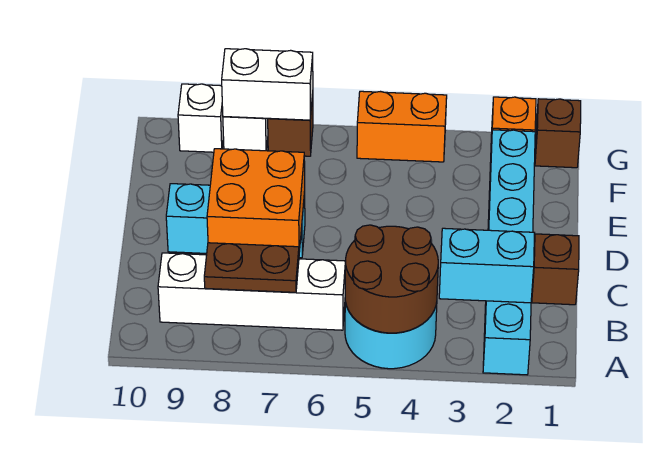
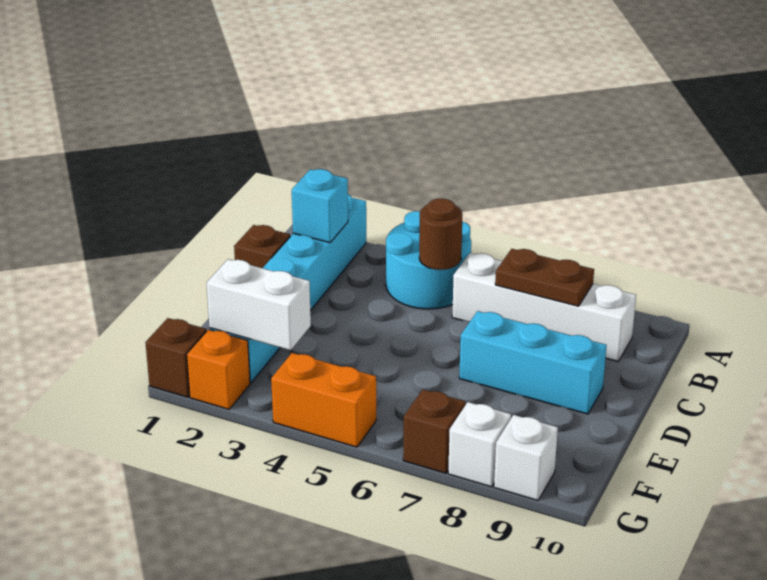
brown round brick A4:B5 level 2 -> brown round brick B5 level 2
cyan brick B2:B3 level 2 -> cyan brick B2 level 2
orange brick C7:D8 level 2 -> none
white brick G7:G8 level 2 -> white brick F2:F3 level 2

